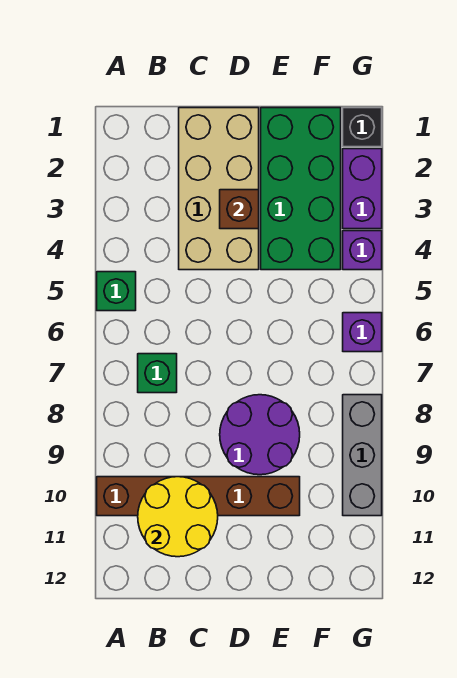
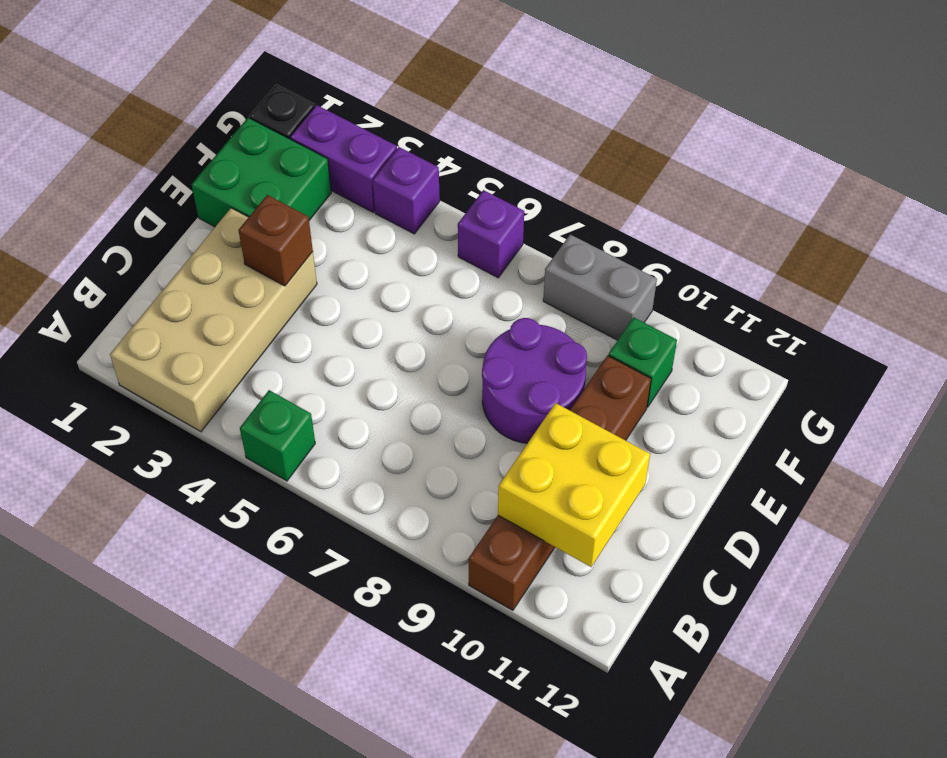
green brick B7 level 1 -> green brick F10 level 1
yellow round brick B10:C11 level 2 -> yellow brick B10:C11 level 2
tan brick C1:D4 level 1 -> tan brick A2:D3 level 1
green brick E1:F4 level 1 -> green brick E1:F2 level 1
grey brick G8:G10 level 1 -> grey brick G8:G9 level 1

